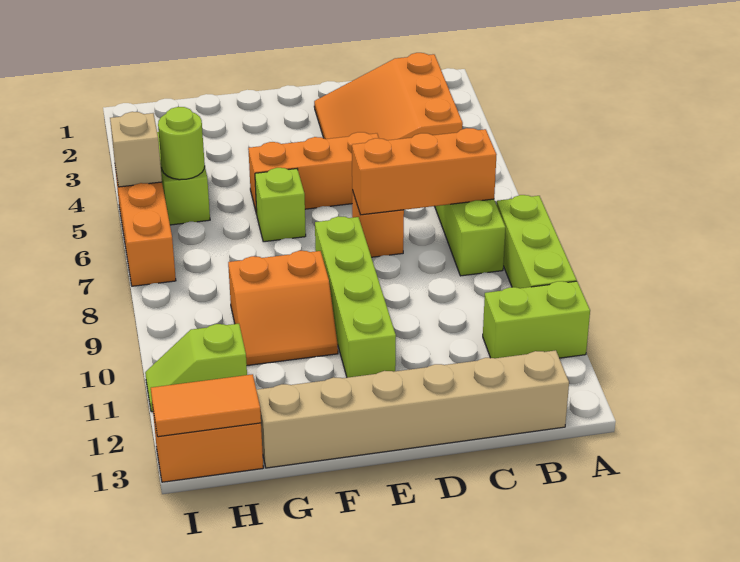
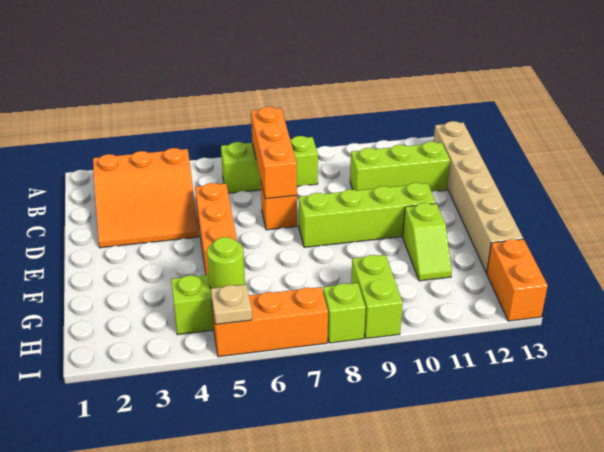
lime brick A8:A10 level 1 -> lime brick C10:C12 level 1
lime brick A11:B11 level 1 -> lime brick H9:I9 level 1
lime brick F6 level 1 -> lime brick I8 level 1
orange slope F9:G10 level 1 top 9 -> none
lime slope H11:I11 level 1 top H -> lime slope F11:G11 level 1 top F
orange tile H13:I13 level 2 -> none
tan brick I5 level 2 -> tan plate I5 level 2

